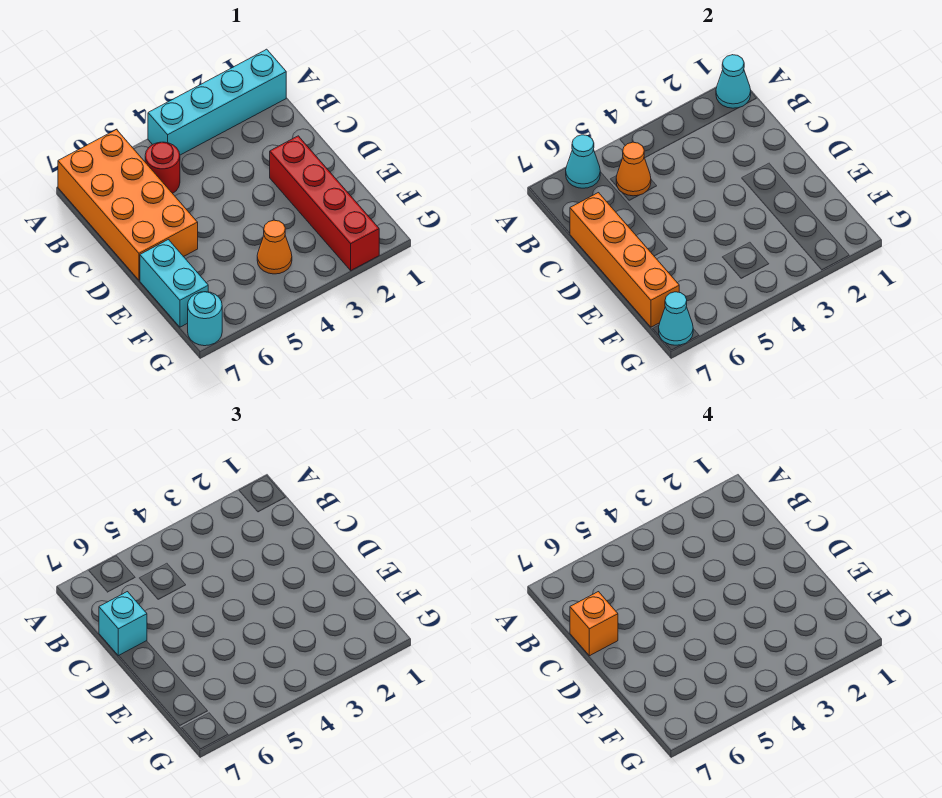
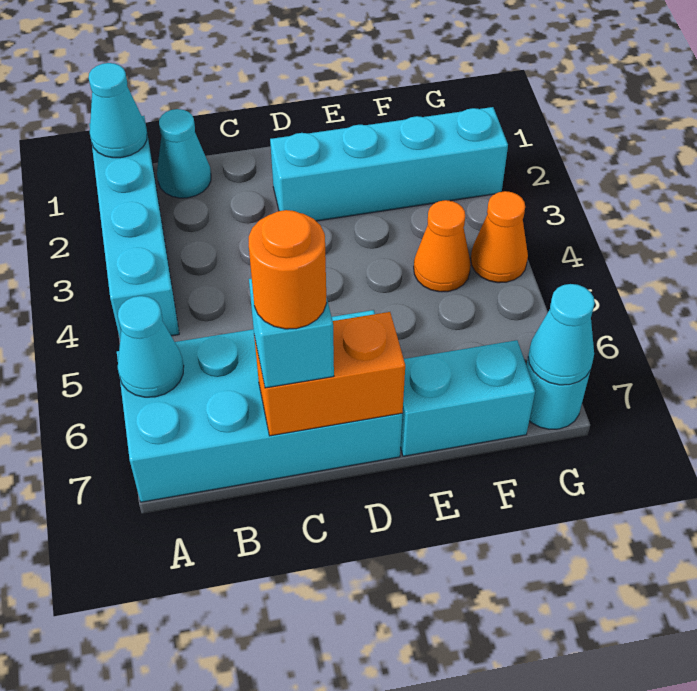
orange brick A6:D7 level 1 -> cyan brick A6:D7 level 1
none -> cyan cone B1 level 1
red round brick B5 level 1 -> none
orange cone B5 level 2 -> orange cone G4 level 1
orange brick C7:F7 level 2 -> orange brick C7:D7 level 2
orange brick C7 level 4 -> orange round brick C7 level 4
red brick D2:G2 level 1 -> cyan brick D2:G2 level 1

